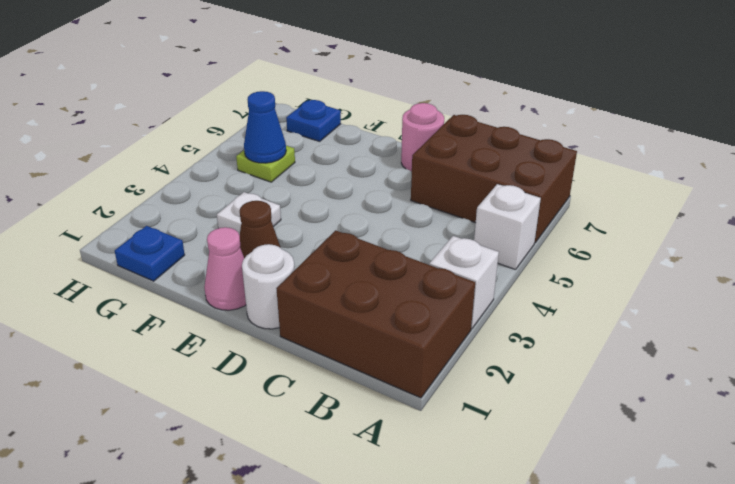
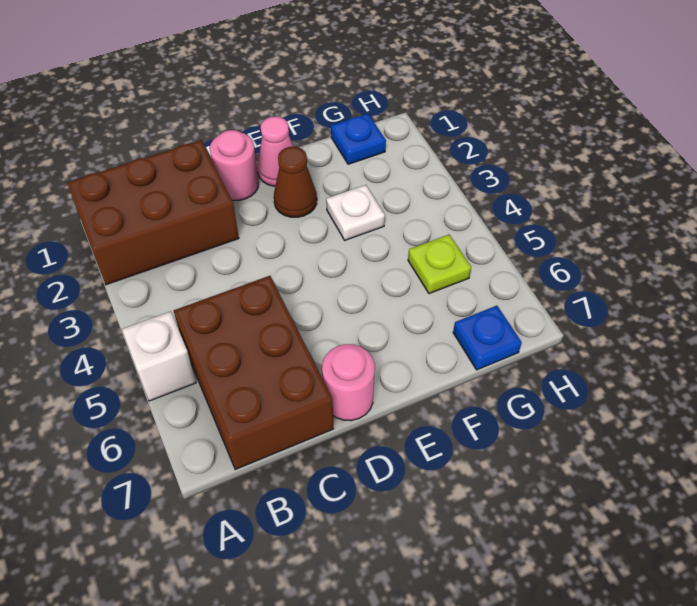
white brick A3 level 1 -> none
brown brick A6:C7 level 1 -> brown brick B5:C7 level 1
white round brick D1 level 1 -> pink round brick D1 level 1
blue cone G5 level 2 -> none

